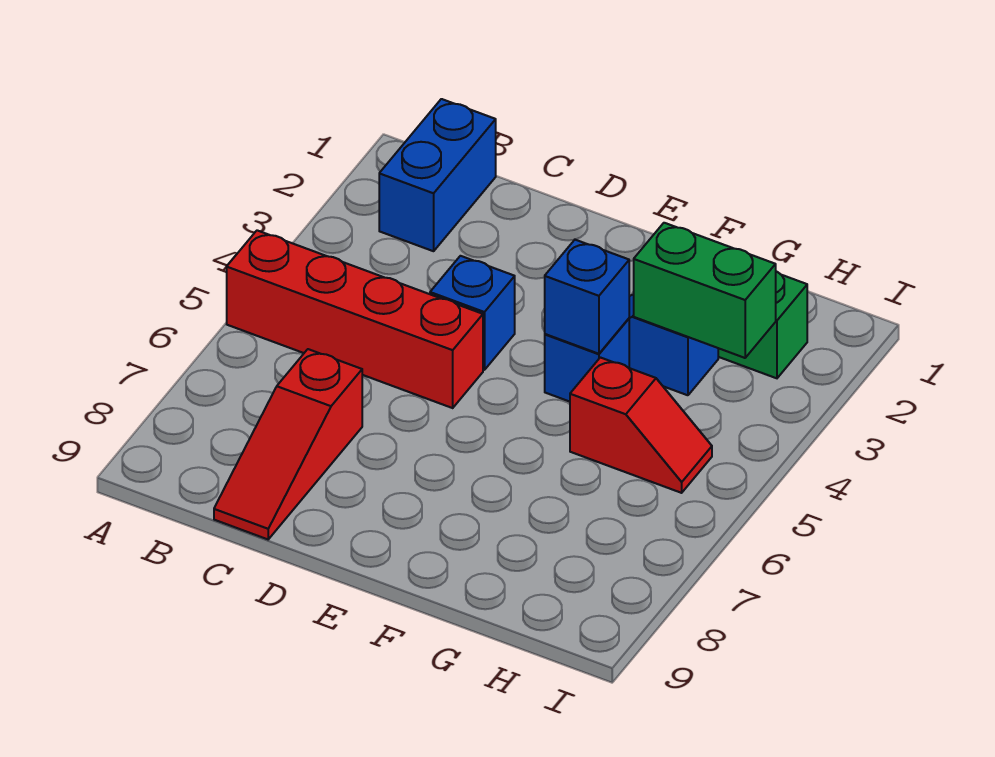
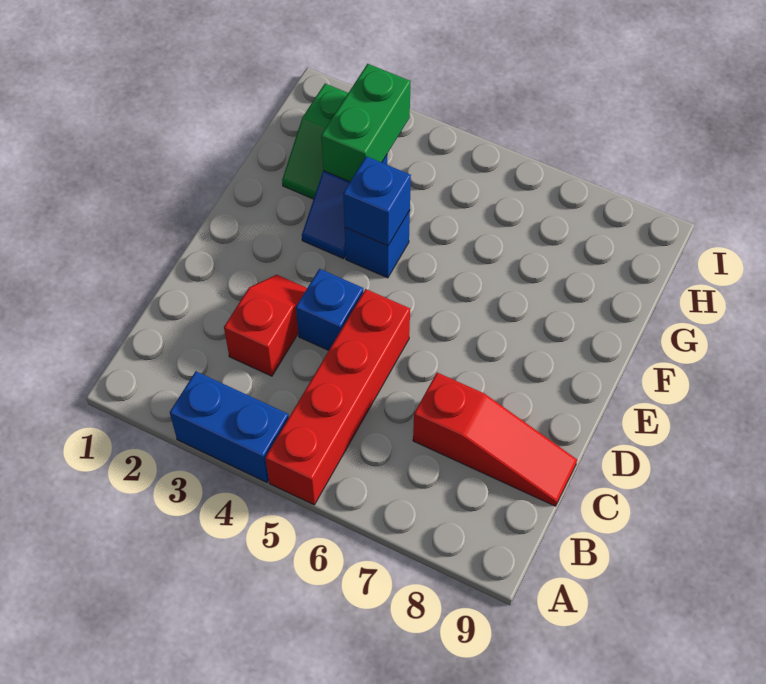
blue brick B1:B2 level 1 -> blue brick A3:A4 level 1
red slope G5:H5 level 1 top G -> red slope C3:D3 level 1 top C

